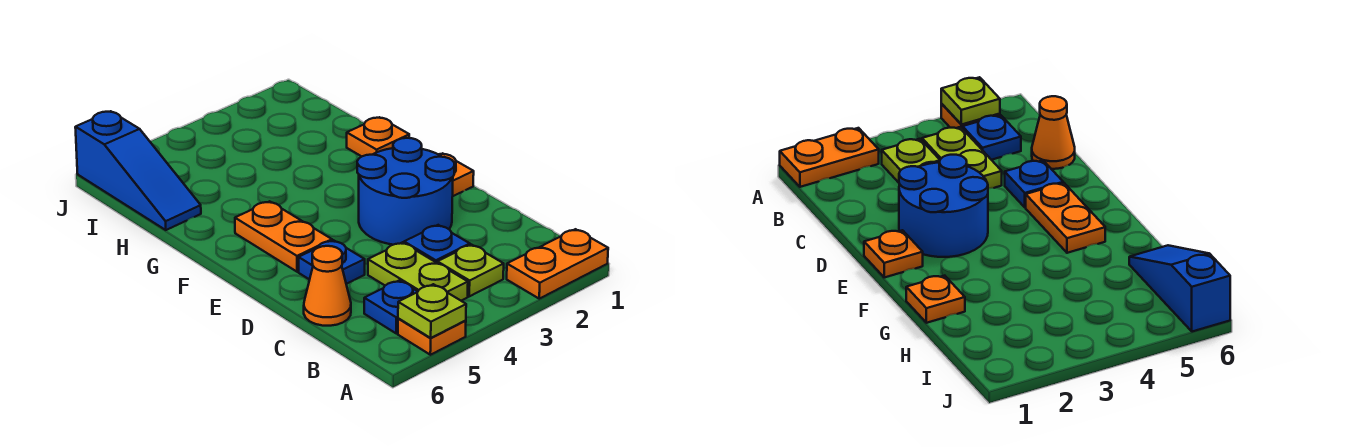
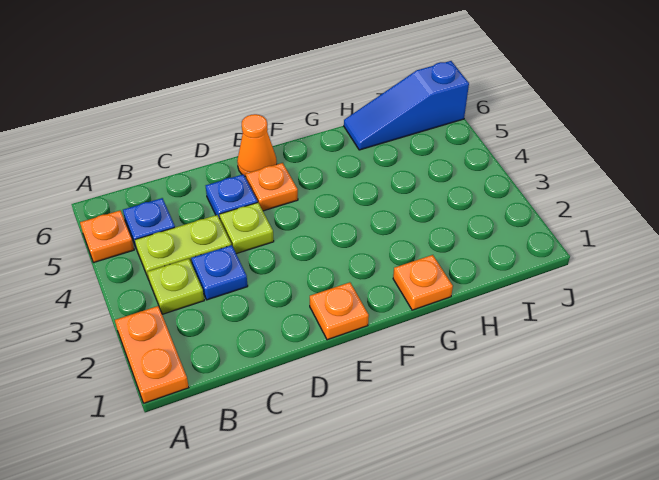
lime plate A5 level 2 -> lime plate D4 level 1
orange cone C6 level 1 -> orange cone E6 level 1
blue round brick D2:E3 level 1 -> none
orange plate E5:F5 level 1 -> orange plate E5 level 1

